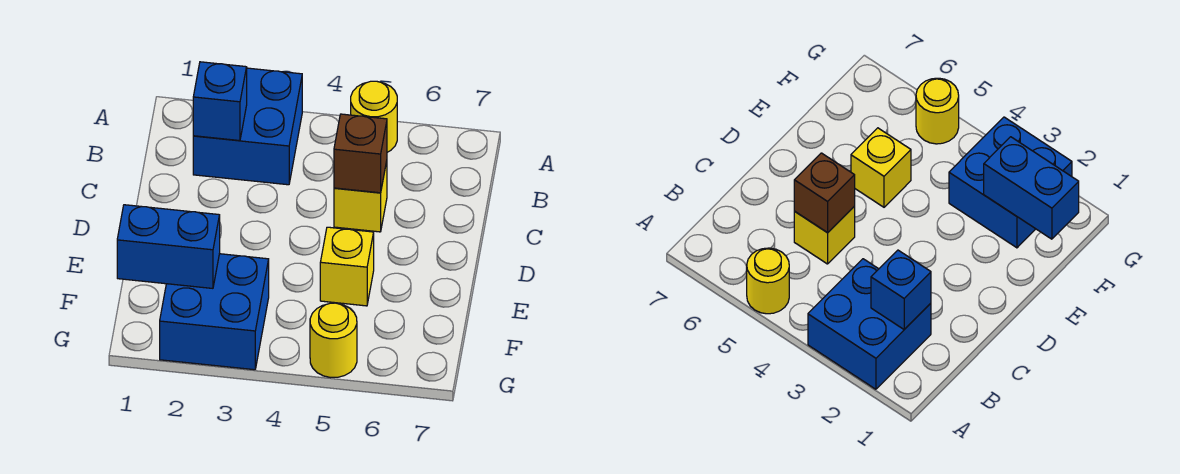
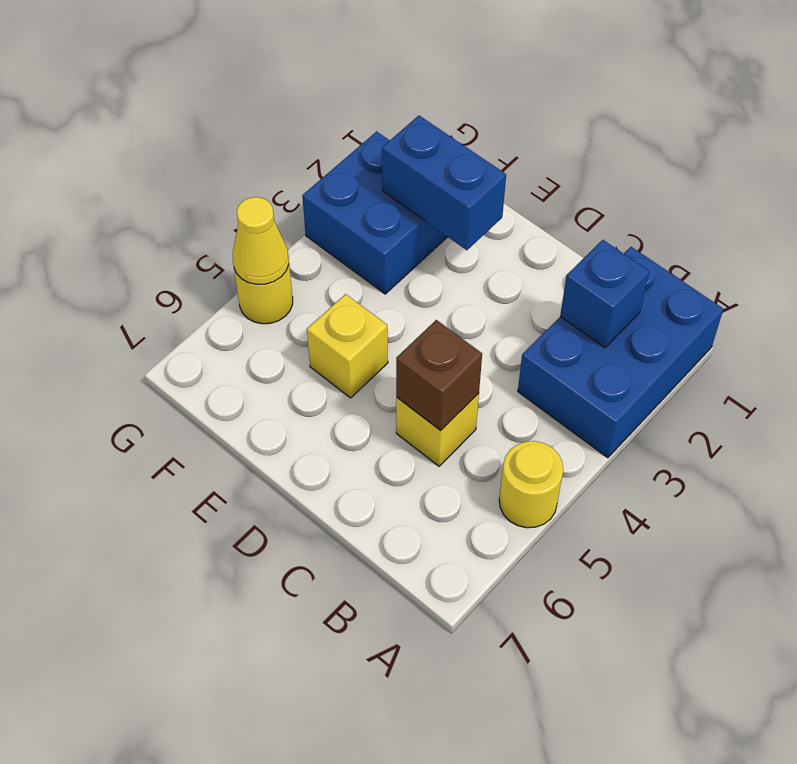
blue brick A2:B3 level 1 -> blue brick A1:B3 level 1
blue brick F1:F2 level 2 -> blue brick E2:F2 level 2
none -> yellow cone G5 level 2

